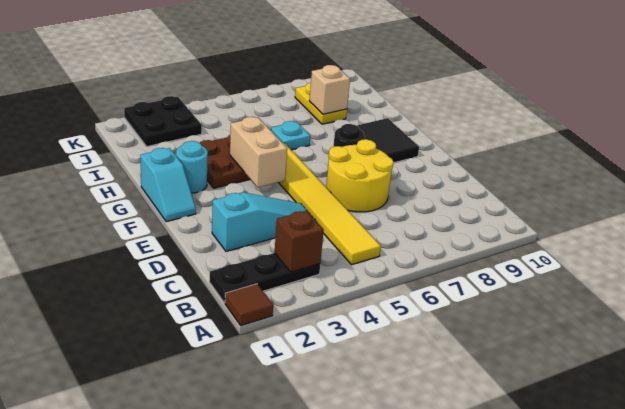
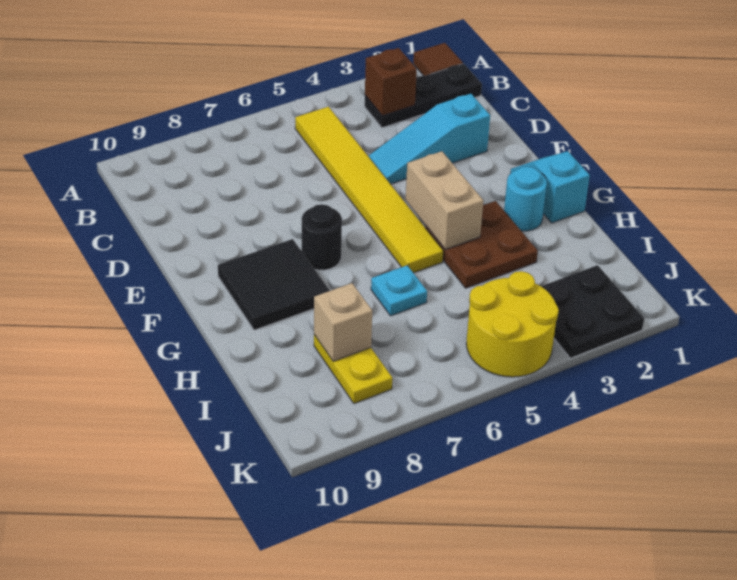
yellow round brick D6:E7 level 1 -> yellow round brick J4:K5 level 1

